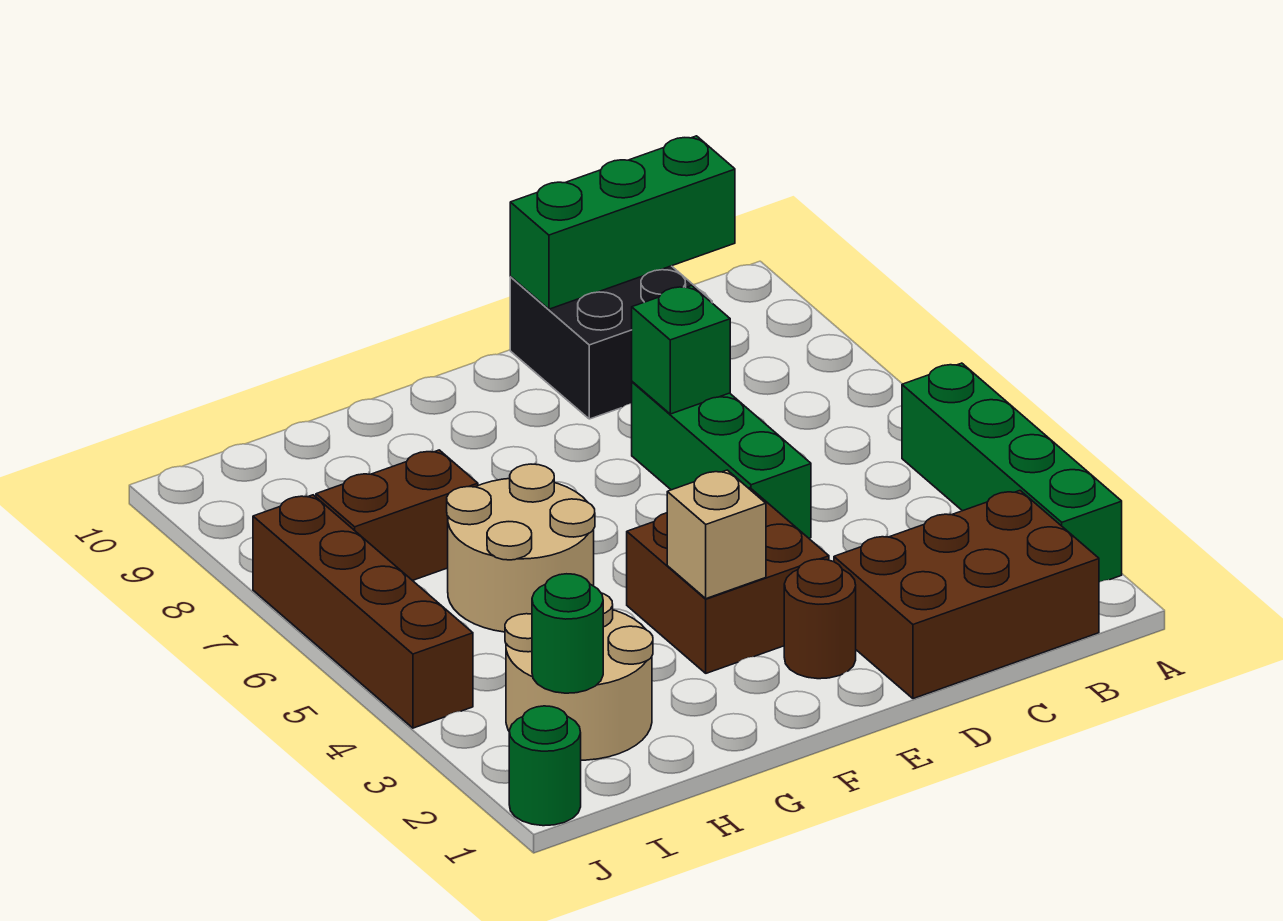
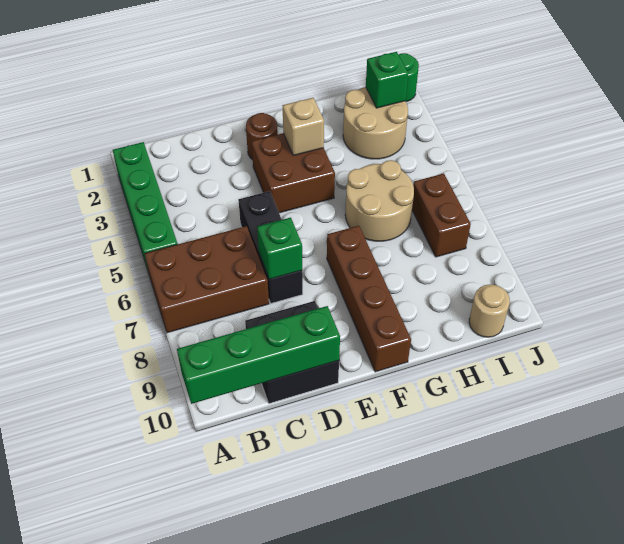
brown brick B1:D2 level 1 -> brown brick A6:C7 level 1
green brick B10:D10 level 2 -> green brick A10:D10 level 2
green brick D5:D7 level 1 -> black brick D5:D7 level 1
brown brick H7:I7 level 1 -> brown brick I6:I7 level 1
green round brick I2 level 2 -> green brick I2 level 2
none -> tan round brick I10 level 1
brown brick J4:J7 level 1 -> brown brick F7:F10 level 1

